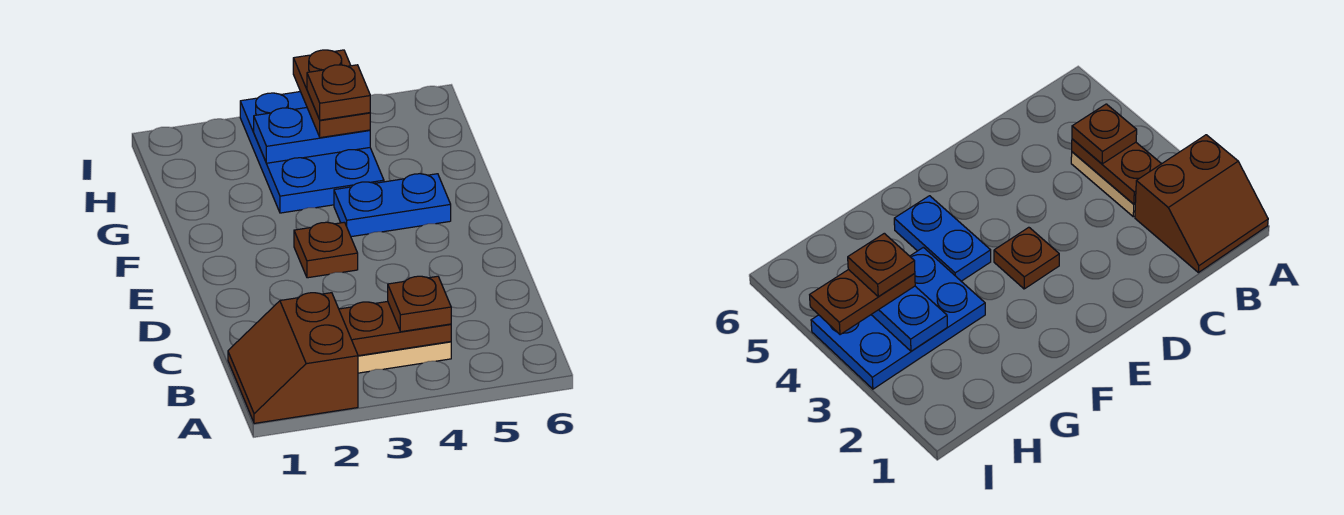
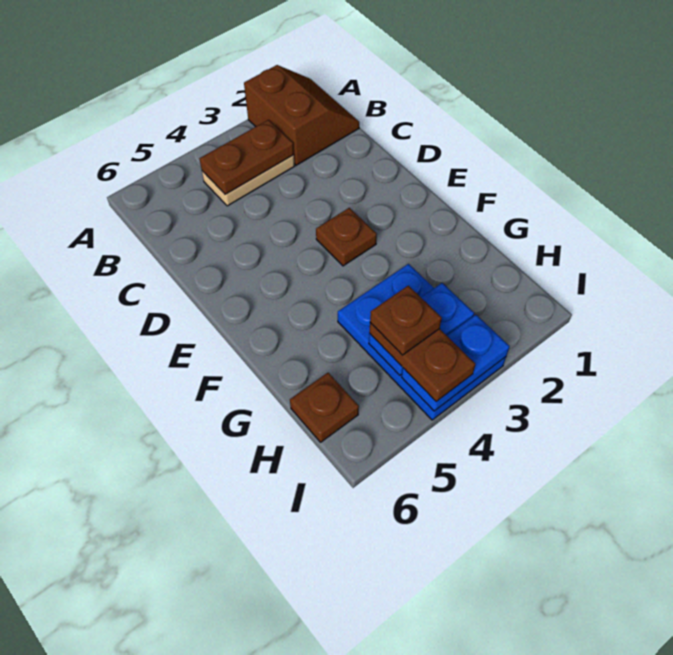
brown plate B4 level 3 -> brown plate H6 level 1
blue plate F4:F5 level 1 -> blue plate I3:I4 level 2

